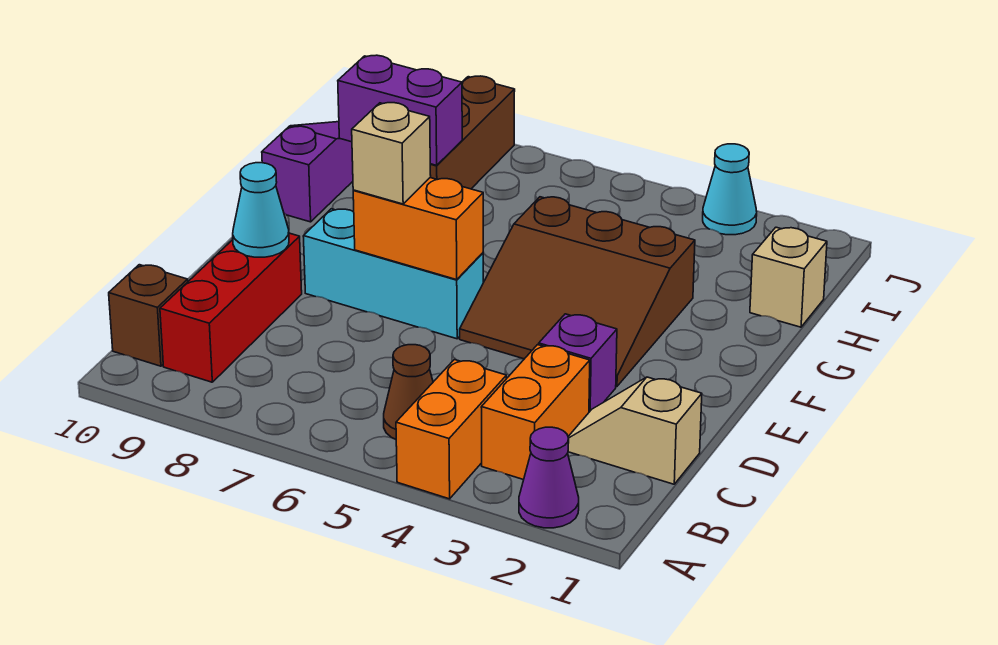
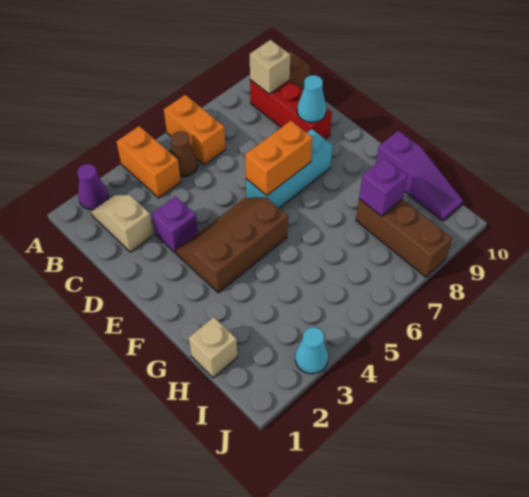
orange brick B3:C3 level 1 -> orange brick A6:B6 level 1
tan slope C1:C2 level 1 top 1 -> tan slope B2:C2 level 1 top C
brown slope E3:G5 level 1 top G -> brown slope E3:F5 level 1 top F
tan brick E7 level 3 -> tan brick B9 level 2
purple brick H8:H9 level 2 -> purple brick H8 level 2

